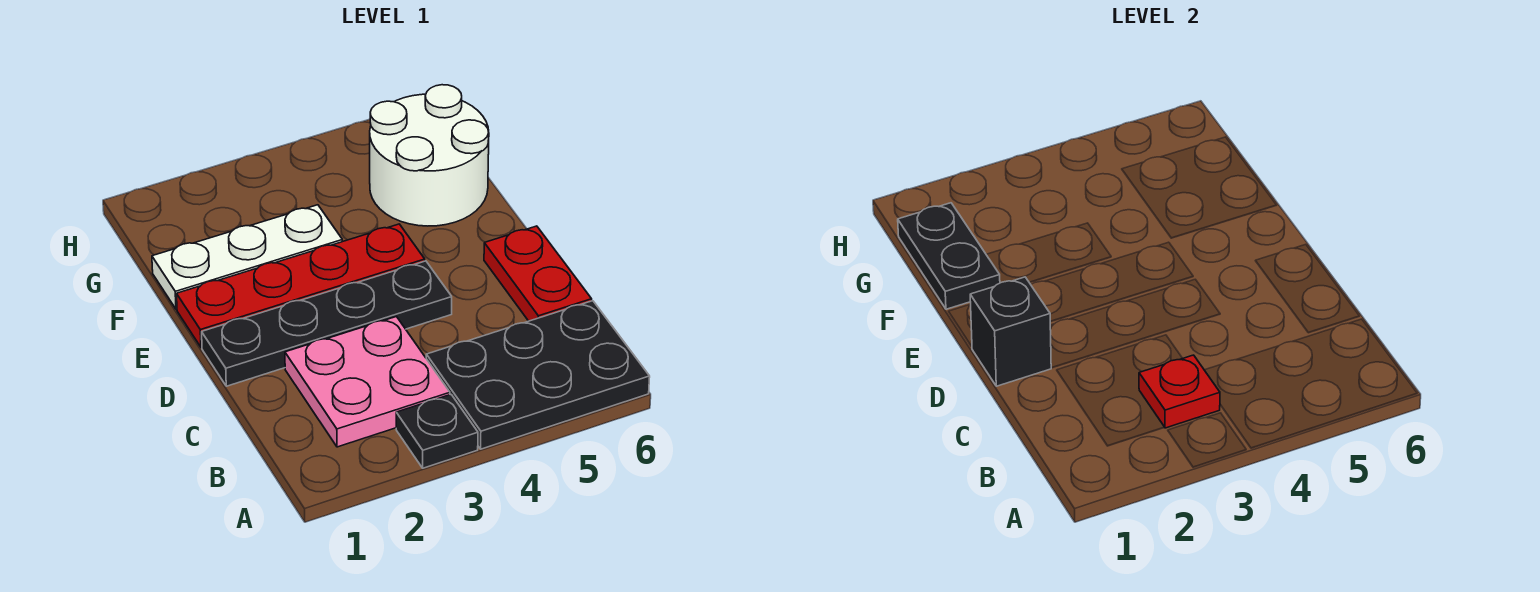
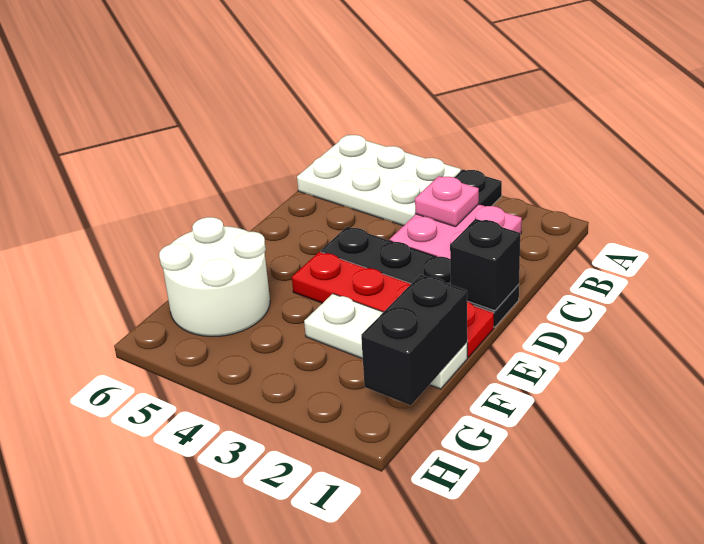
black plate A4:B6 level 1 -> white plate A4:B6 level 1
red plate B3 level 2 -> pink plate B3 level 2
red plate C6:D6 level 1 -> none
black plate F1:G1 level 2 -> black brick F1:G1 level 2

